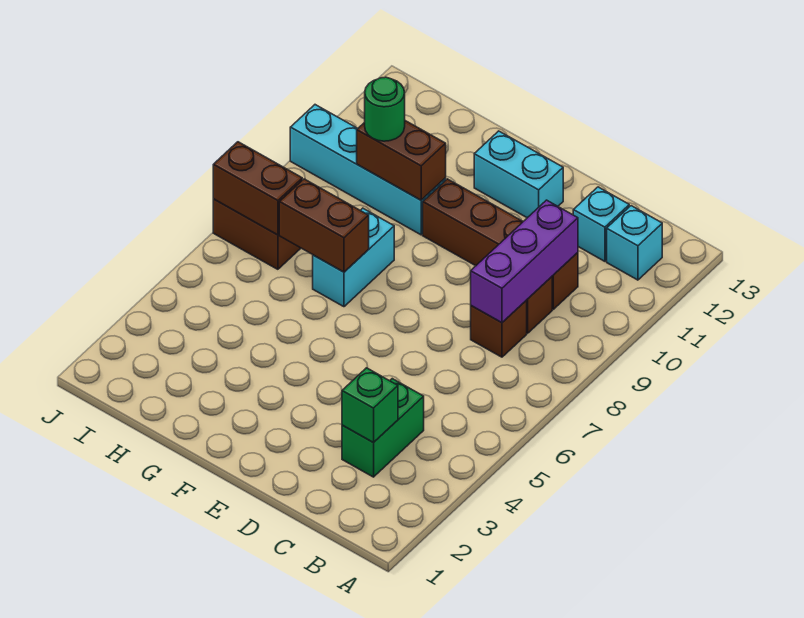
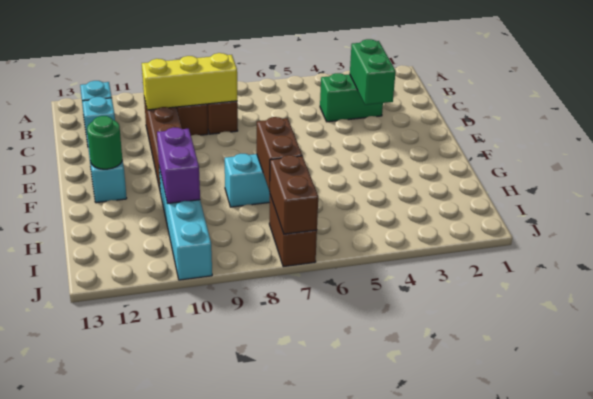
green brick C3 level 2 -> green brick C3:D3 level 2
purple brick C8:C10 level 2 -> yellow brick C8:C10 level 2
brown brick G10:H10 level 2 -> purple brick G10:H10 level 2
green round brick H10 level 3 -> green round brick F12 level 2

